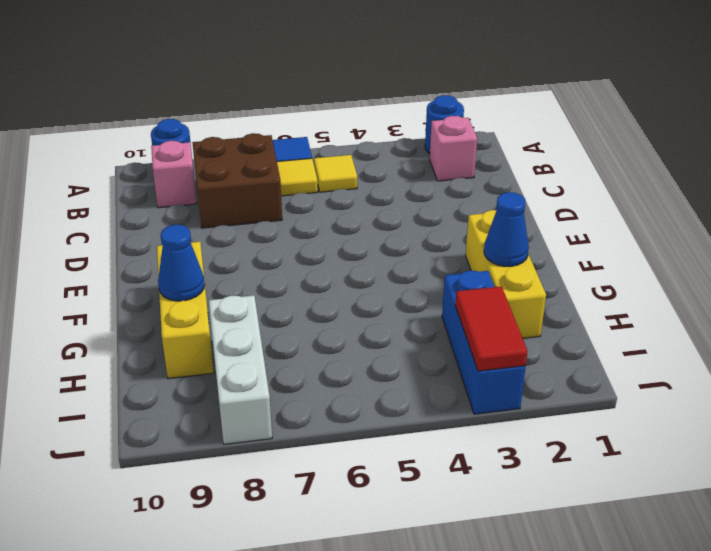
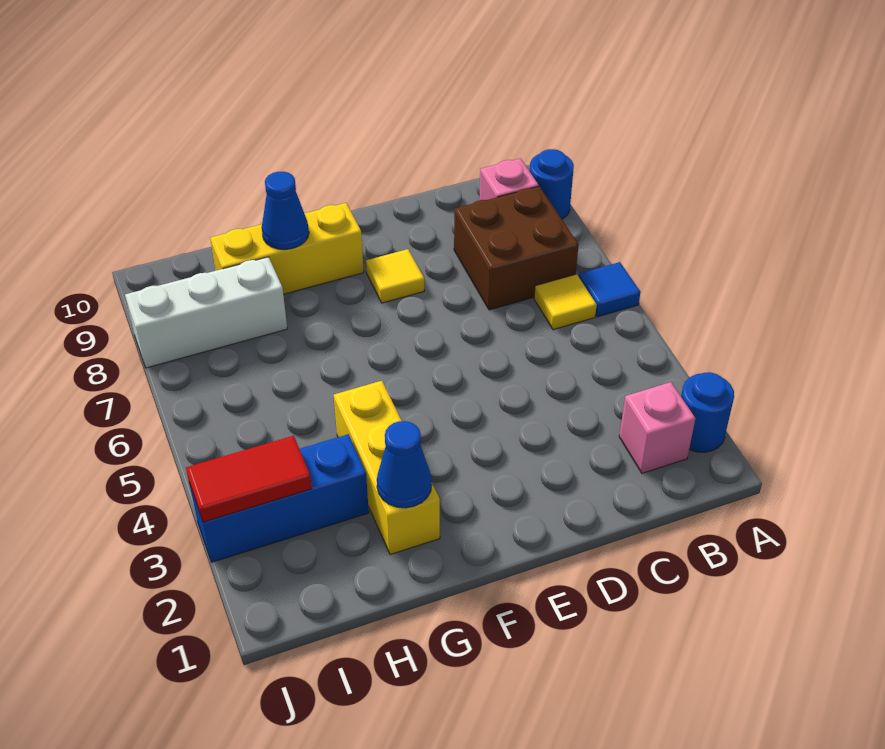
yellow tile B5 level 1 -> yellow tile E8 level 1
yellow brick F2:H2 level 1 -> yellow brick G2:G4 level 1

